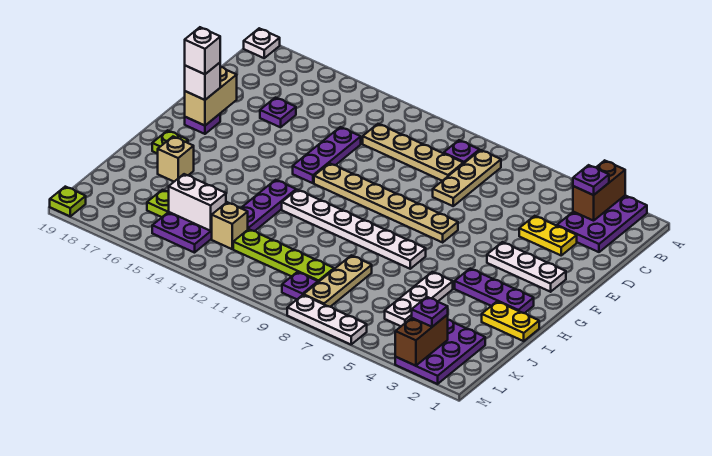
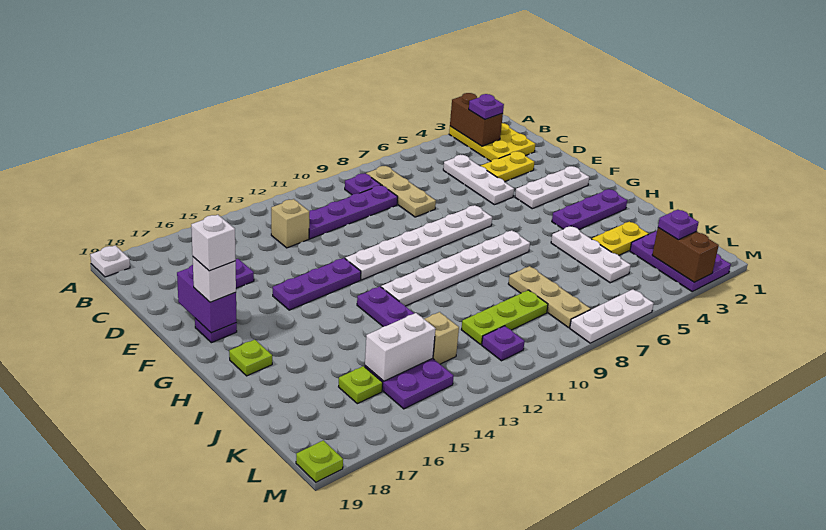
purple plate A2:C3 level 1 -> yellow plate A2:C3 level 1
none -> white plate C5:E5 level 1
tan plate C9:C12 level 1 -> purple plate C9:C12 level 1
purple plate D13:F13 level 1 -> purple plate F13:F15 level 1
tan brick E18:F18 level 2 -> purple brick E18:F18 level 2
tan plate F7:F12 level 1 -> white plate F7:F12 level 1
yellow plate I1:I2 level 1 -> yellow plate J3:J4 level 1
tan brick I17 level 1 -> tan brick C13 level 1
lime plate K9:K12 level 1 -> lime plate K9:K11 level 1
purple plate L9 level 1 -> purple plate L11 level 1

